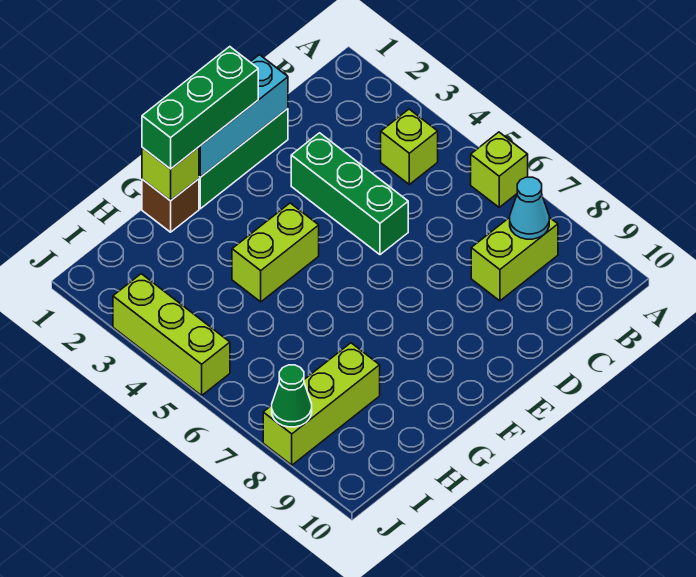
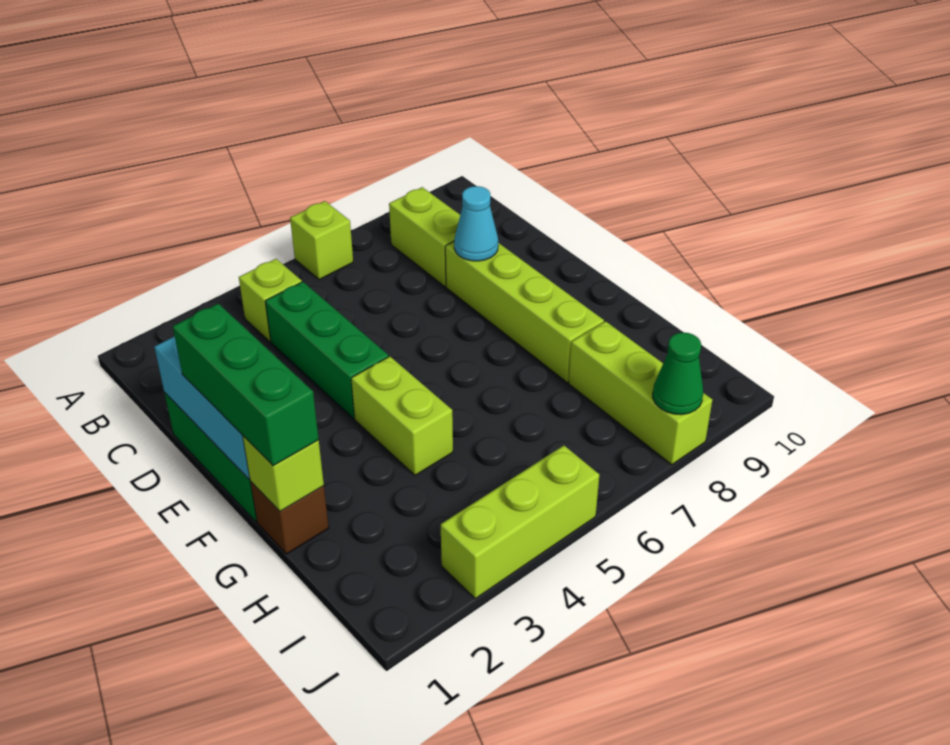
cyan cone B8 level 2 -> cyan cone D8 level 2
green brick D3:D5 level 1 -> green brick C4:E4 level 1
none -> lime brick D8:G8 level 1

